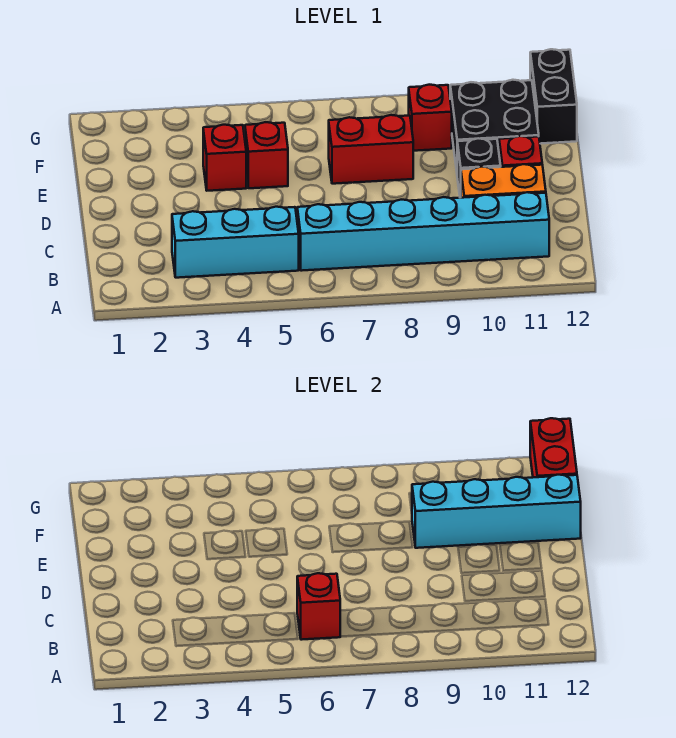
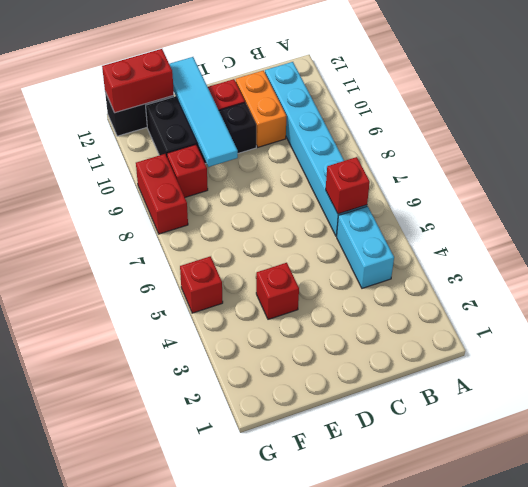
cyan brick B3:B5 level 1 -> cyan brick B4:B5 level 1
red brick E5 level 1 -> red brick G5 level 1
red brick E7:E8 level 1 -> red brick G8:G9 level 1
cyan brick E9:E12 level 2 -> cyan tile E9:E12 level 2

